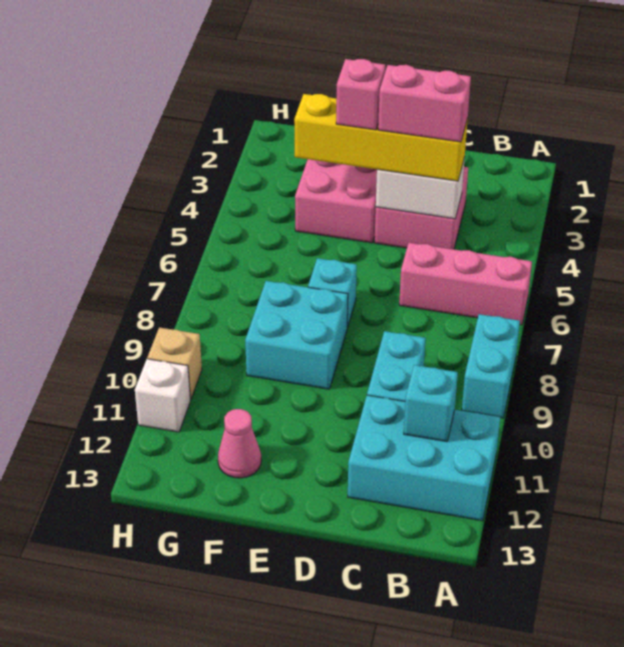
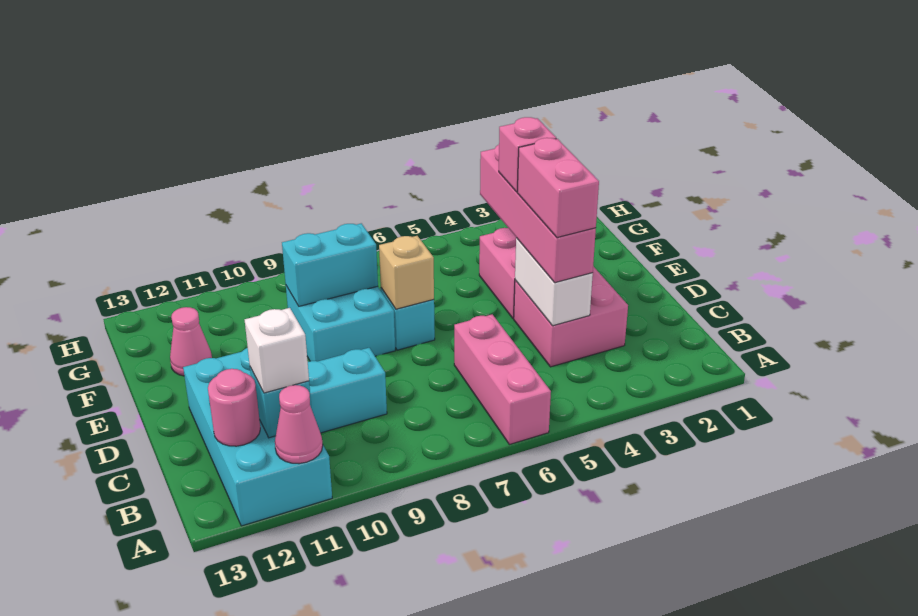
cyan brick A8:A9 level 1 -> cyan brick F8:F9 level 2
cyan brick A11:C12 level 1 -> cyan brick A11:D12 level 1
none -> pink cone A11 level 2
none -> pink round brick B12 level 2
yellow brick C4:F4 level 3 -> pink brick C4:F4 level 3
tan brick H10 level 1 -> tan brick E7 level 2
white brick H11 level 1 -> white brick B11 level 3

